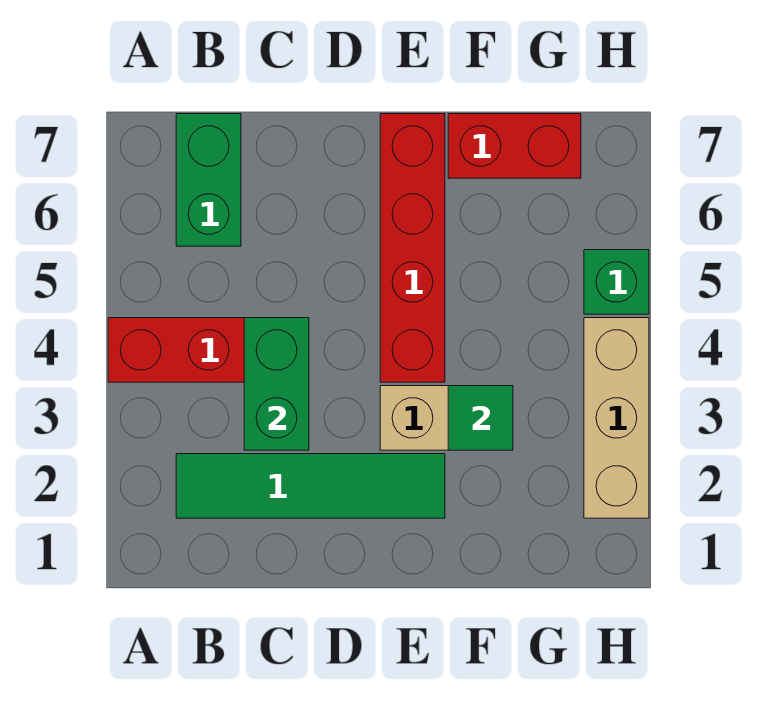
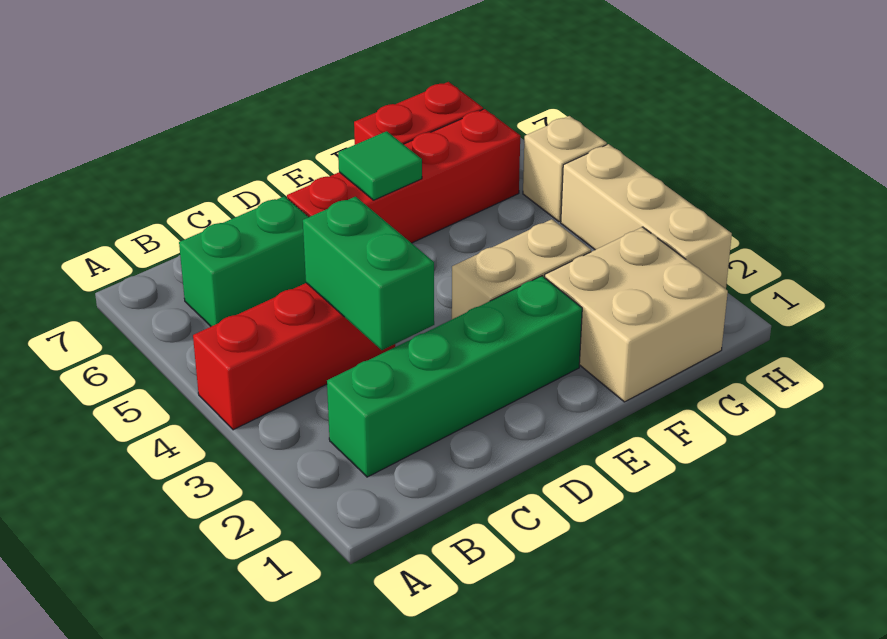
green tile B2:E2 level 1 -> green brick B2:E2 level 1
green brick B6:B7 level 1 -> green brick B6:C6 level 1
red brick E4:E7 level 1 -> red brick D6:G6 level 1
none -> tan brick F1:G2 level 1
green tile F3 level 2 -> green tile E6 level 2
green brick H5 level 1 -> tan brick H5 level 1

